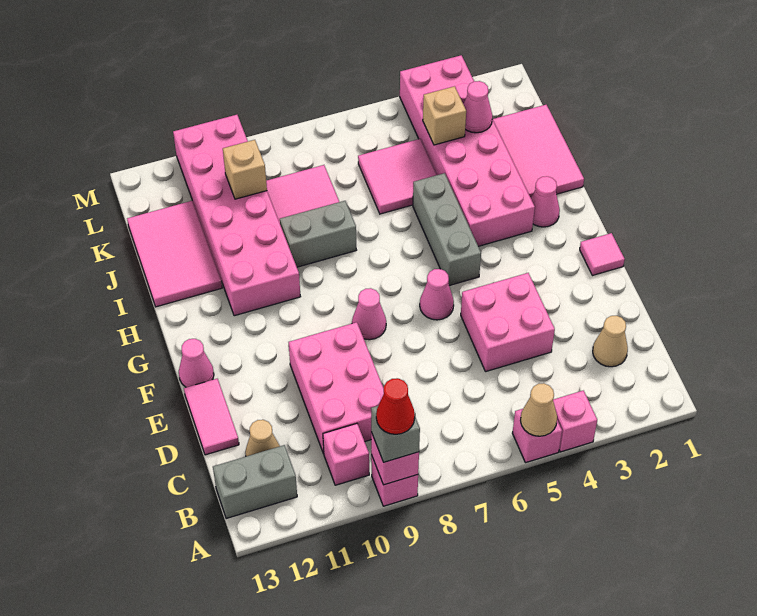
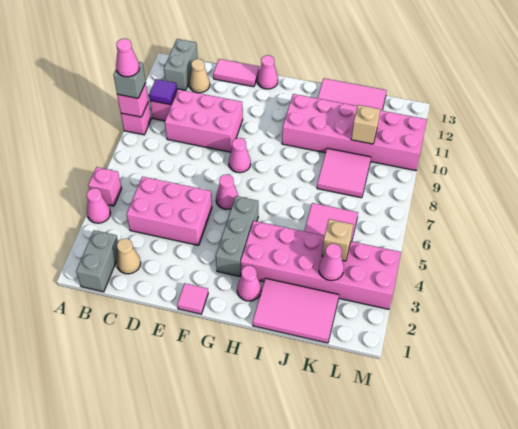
pink brick A4 level 1 -> pink cone A4 level 1
tan cone A5 level 2 -> none
red cone A9 level 4 -> pink cone A9 level 4
none -> purple tile B10 level 2
pink brick D4:E5 level 1 -> pink brick C4:E5 level 1
grey brick G5:I5 level 1 -> grey brick G3:G5 level 1
grey brick I8:I9 level 1 -> grey brick B1:B2 level 1

